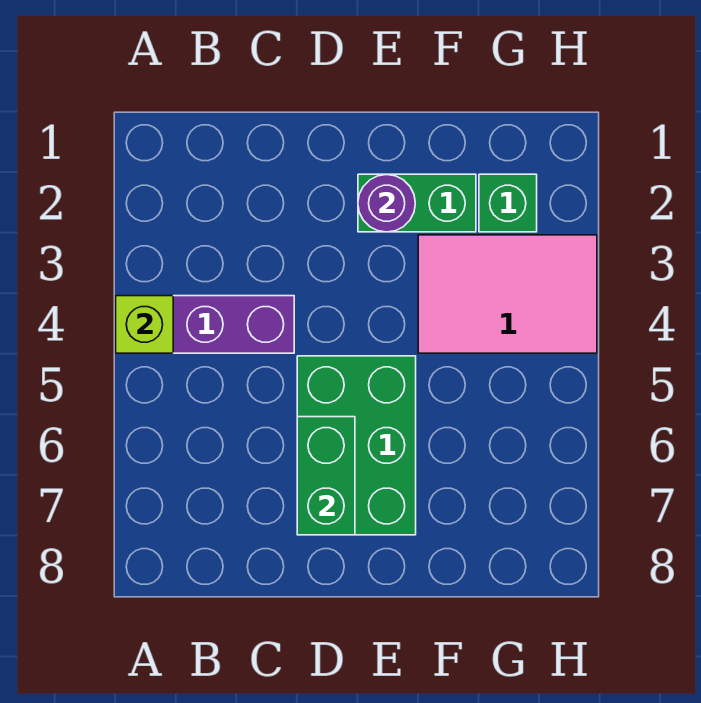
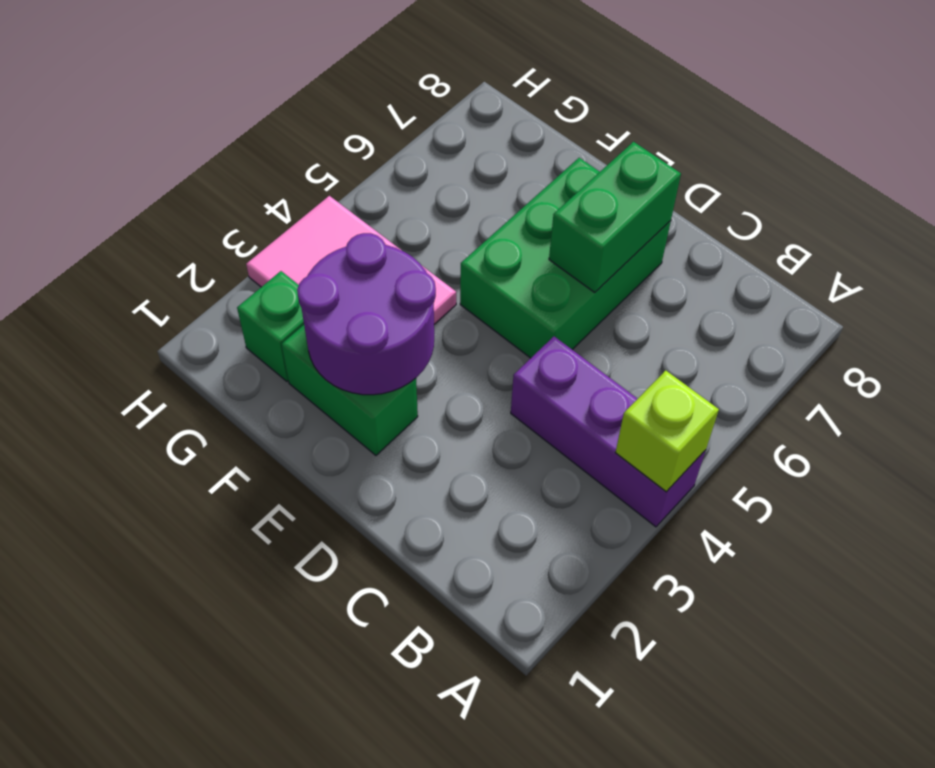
purple round brick E2 level 2 -> purple round brick E2:F3 level 2

